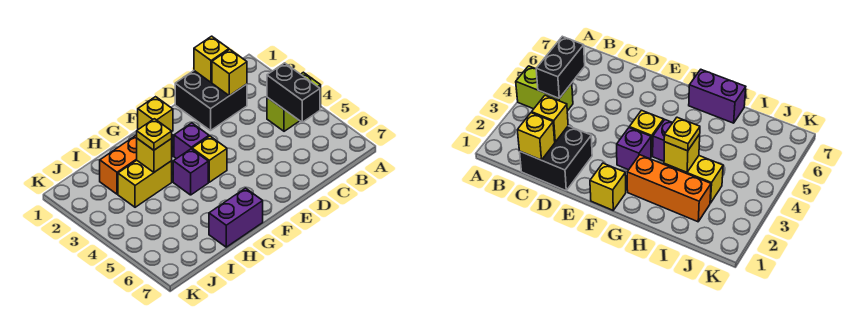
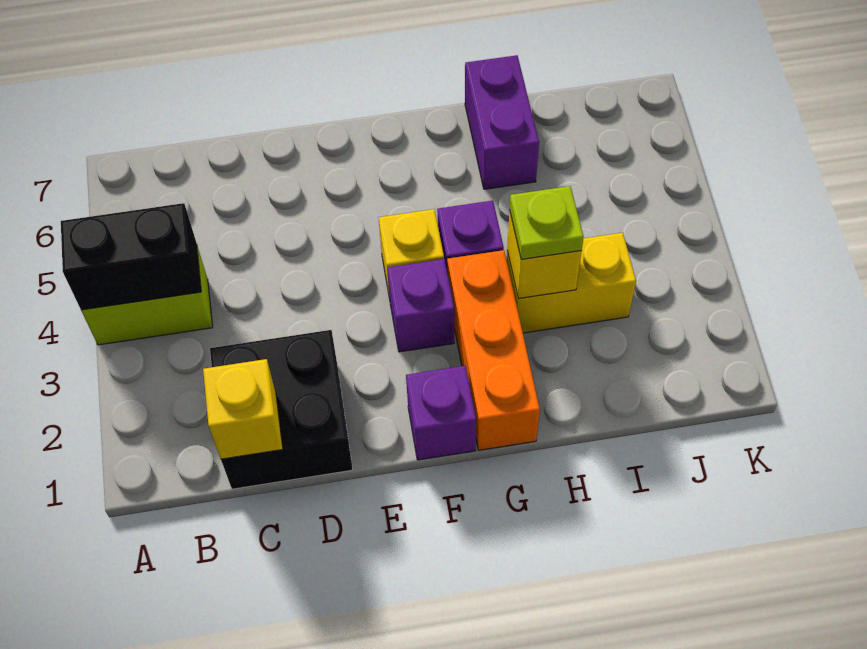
black brick B4:B5 level 2 -> black brick A4:B4 level 2
yellow brick C2 level 2 -> none
yellow brick F1 level 1 -> purple brick F1 level 1
orange brick G2:I2 level 1 -> orange brick G1:G3 level 1
purple brick G7:H7 level 1 -> purple brick H6:H7 level 1
yellow plate H3 level 3 -> lime plate H3 level 3

